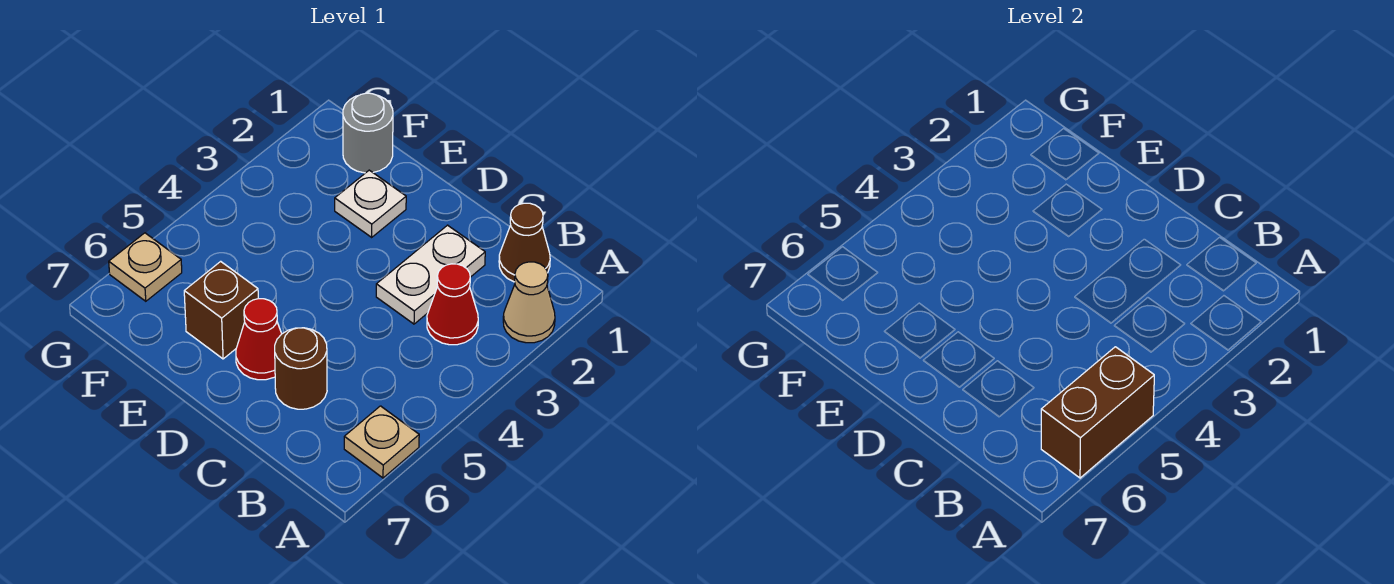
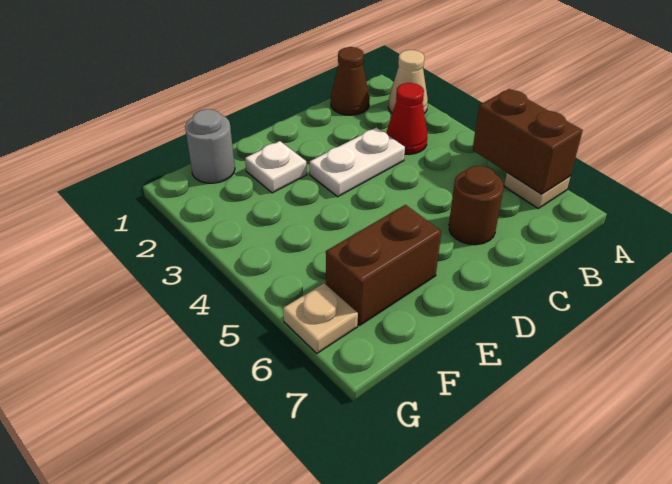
white plate C2:C3 level 1 -> white plate C3:D3 level 1
red cone D6 level 1 -> none
brown brick E6 level 1 -> brown brick E6:F6 level 1

